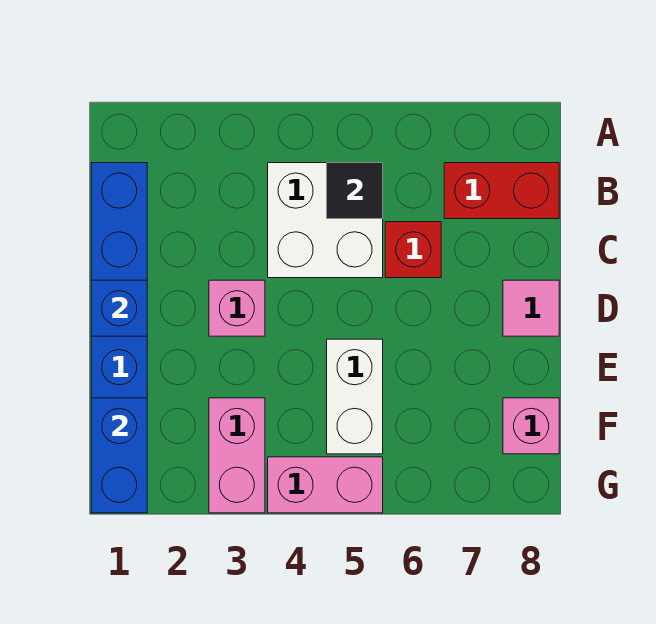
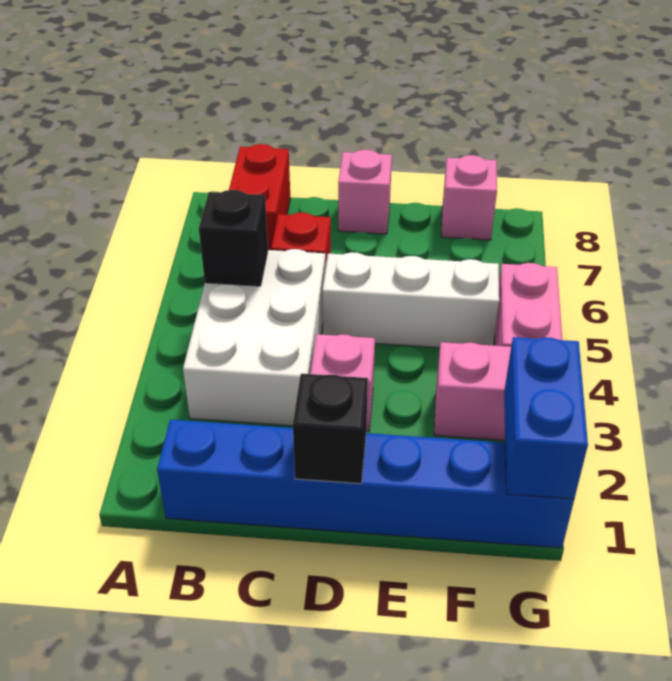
white brick B4:C5 level 1 -> white brick B3:C5 level 1
black tile B5 level 2 -> black brick B5 level 2
blue brick D1 level 2 -> black brick D1 level 2
pink tile D8 level 1 -> pink brick D8 level 1
white brick E5:F5 level 1 -> white brick D5:F5 level 1
blue brick F1:G1 level 2 -> blue brick G1:G2 level 2

